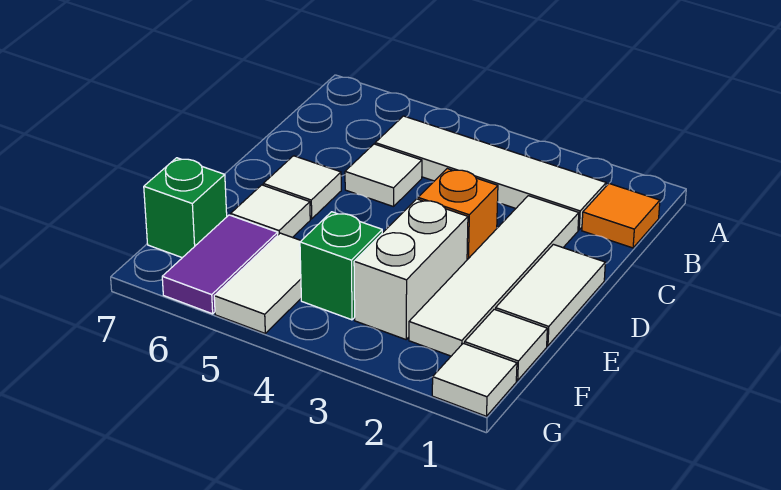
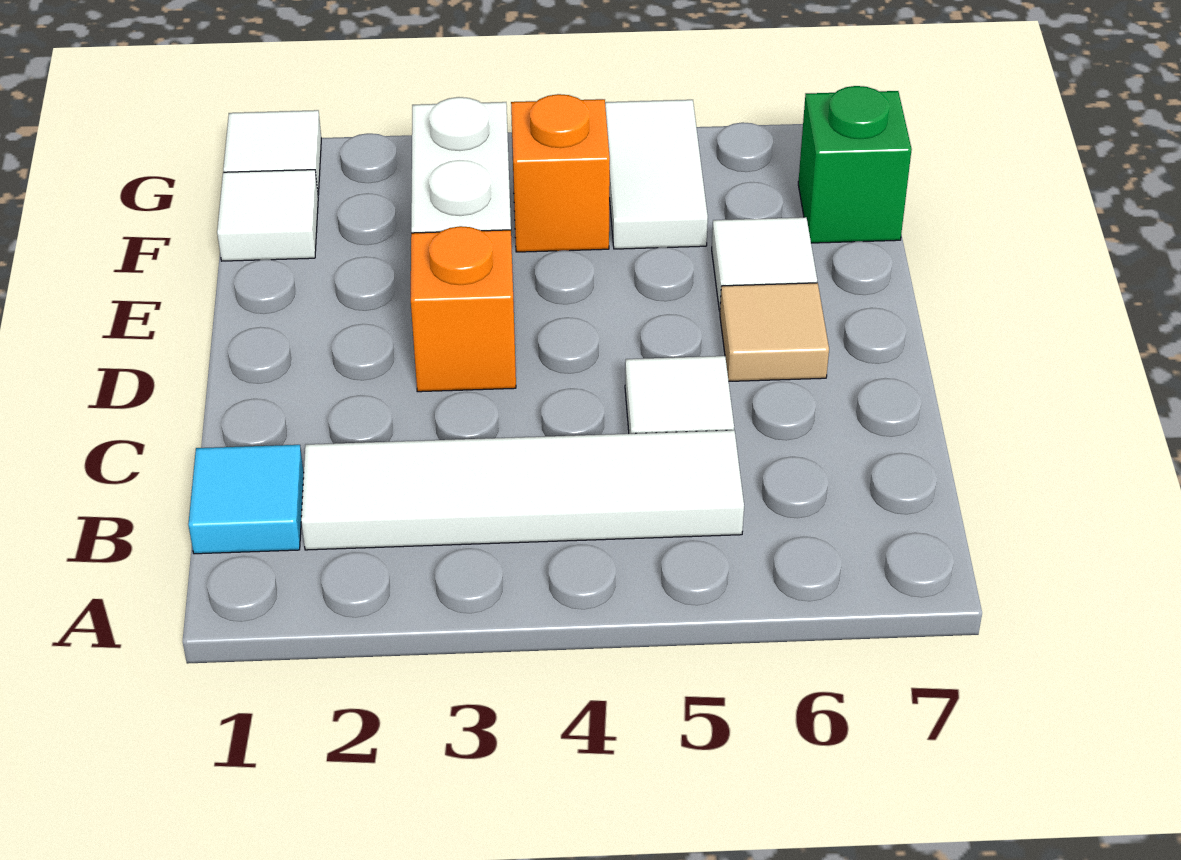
orange tile B1 level 1 -> cyan tile B1 level 1
white tile C2:F2 level 1 -> none
white tile D1:E1 level 1 -> none
white tile D6 level 1 -> tan tile D6 level 1
green brick F4 level 1 -> orange brick F4 level 1
purple tile F6:G6 level 1 -> none

